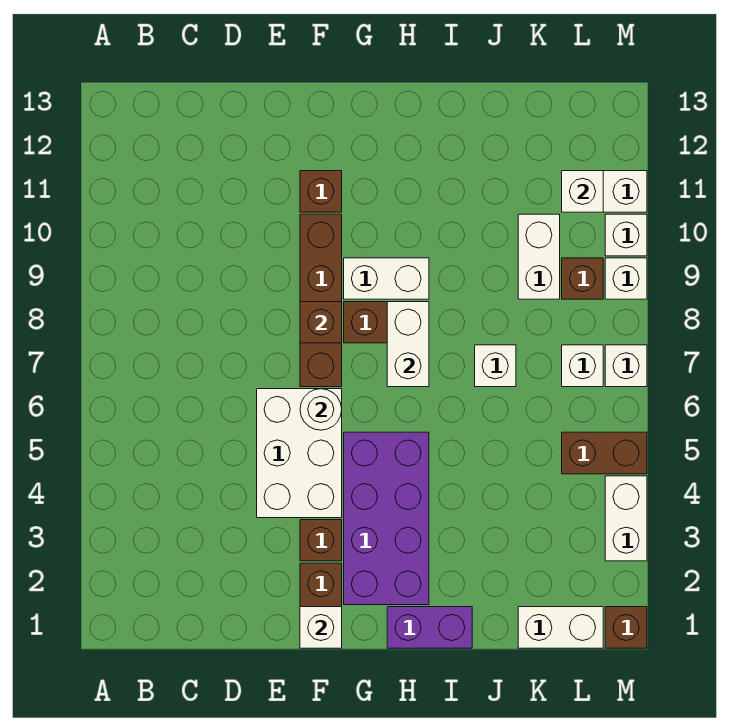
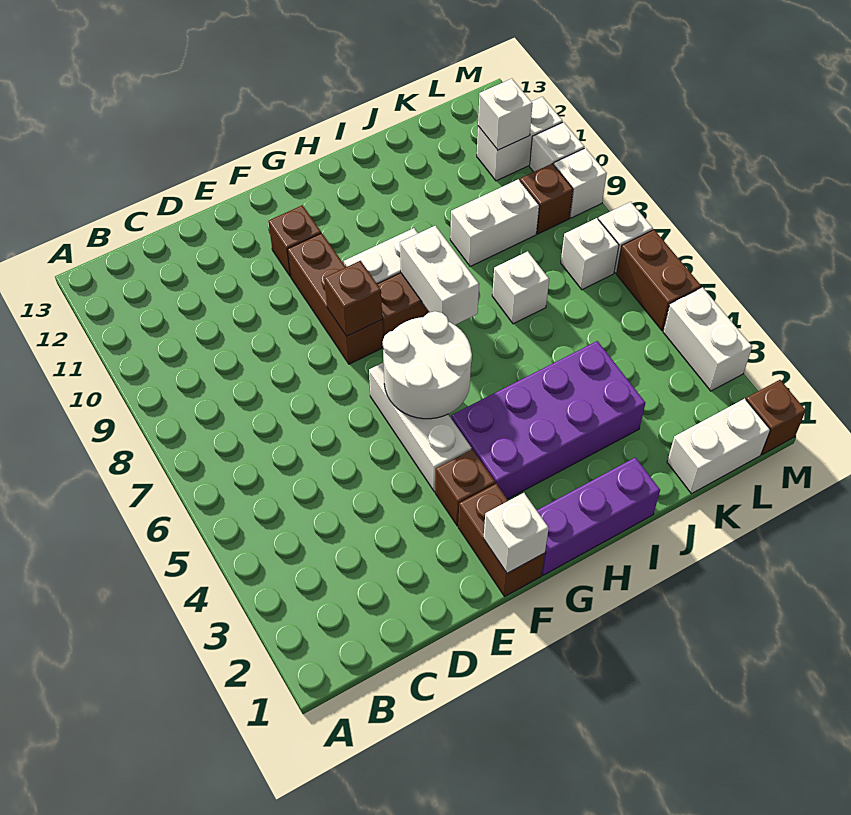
white brick E4:F6 level 1 -> white brick F4:F6 level 1
white round brick F6 level 2 -> white round brick F5:G6 level 2
brown brick F7:F10 level 1 -> brown brick F8:F10 level 1
purple brick G2:H5 level 1 -> purple brick G3:J4 level 1
purple brick H1:I1 level 1 -> purple brick G1:I1 level 1
white brick K9:K10 level 1 -> white brick J9:K9 level 1
brown brick L5:M5 level 1 -> brown brick M5:M6 level 1

